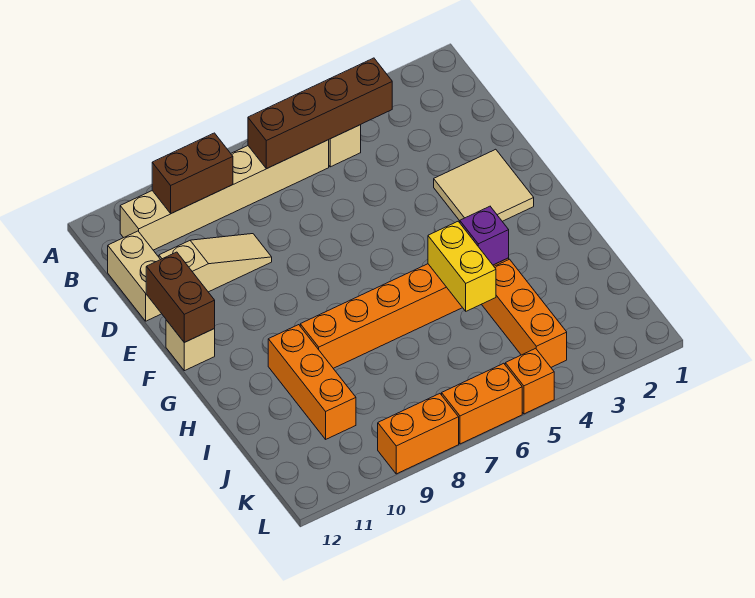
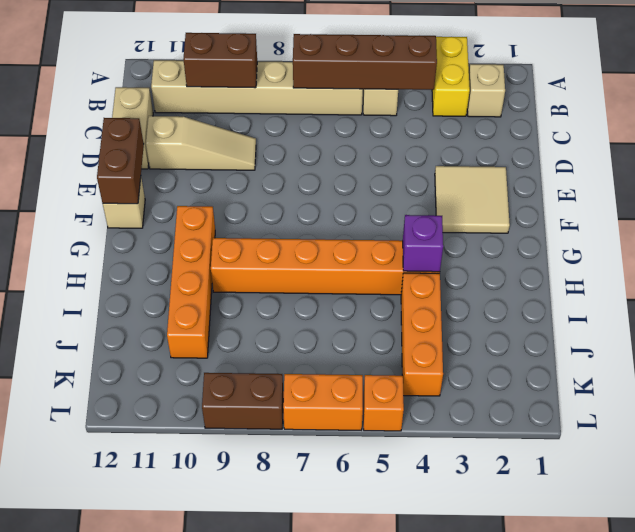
none -> tan brick B2 level 1
yellow brick H5:I5 level 2 -> yellow brick A3:B3 level 1
orange brick H10:J10 level 1 -> orange brick G10:J10 level 1
orange brick L8:L9 level 1 -> brown brick L8:L9 level 1

